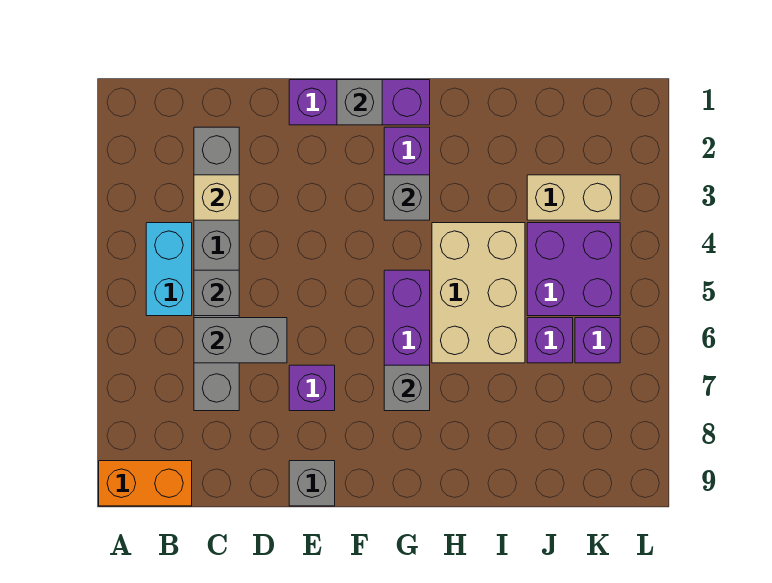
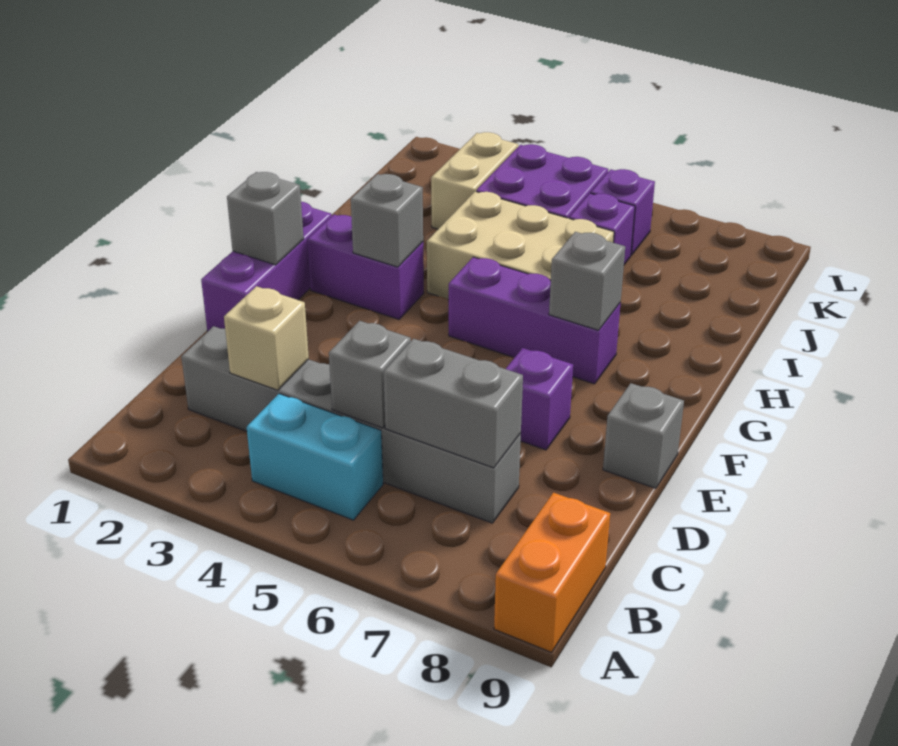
grey brick C6:D6 level 2 -> grey brick C6:C7 level 2

